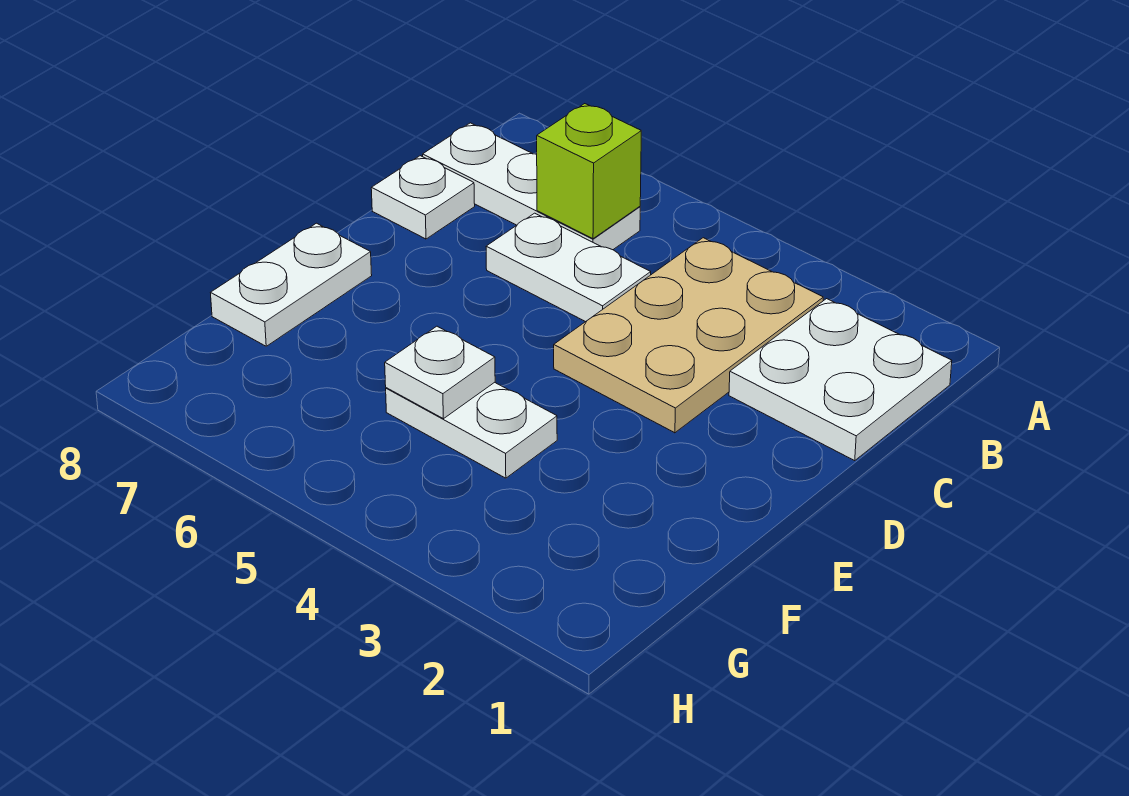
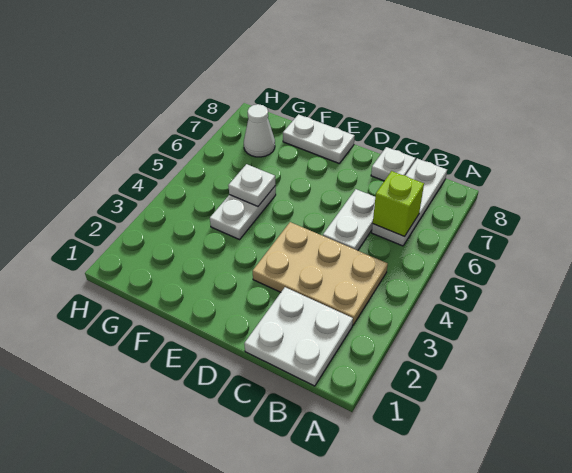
none -> white cone G7 level 1

